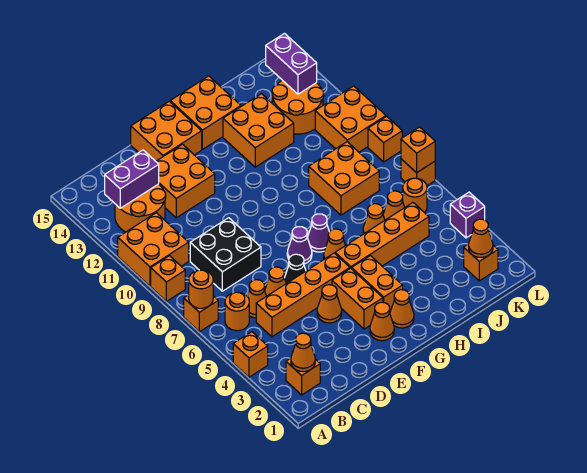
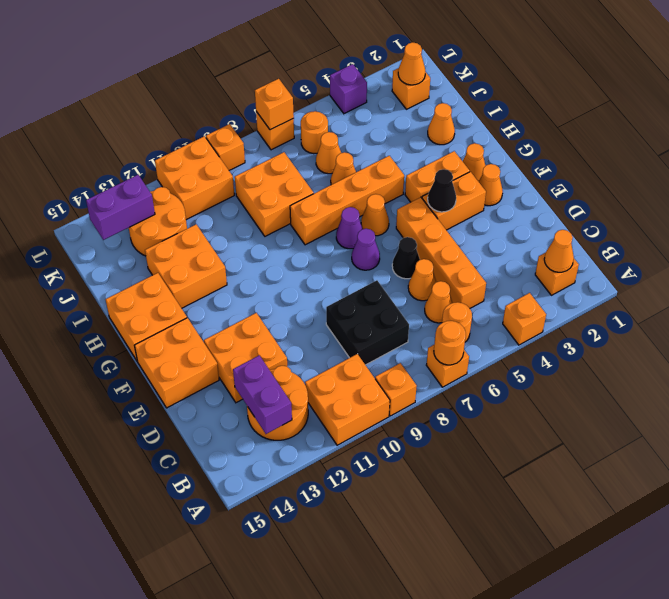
orange cone E4 level 1 -> orange cone I2 level 1
none -> black cone F4 level 2
orange brick G5:J5 level 1 -> orange brick H5:H8 level 1

